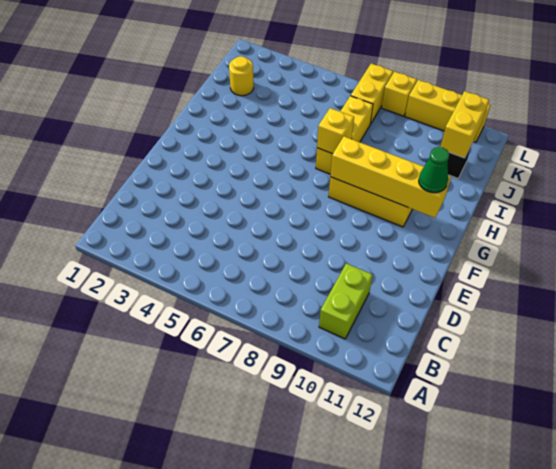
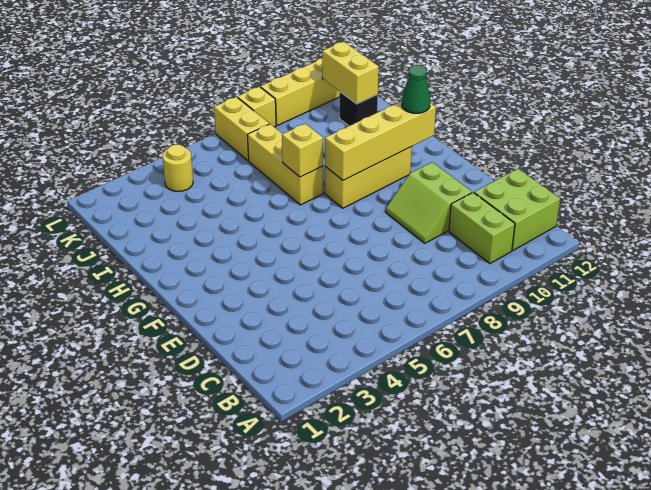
none -> lime brick B11:C12 level 1
none -> lime slope D9:E10 level 1 top 10
yellow round brick J2 level 1 -> yellow round brick K4 level 1

